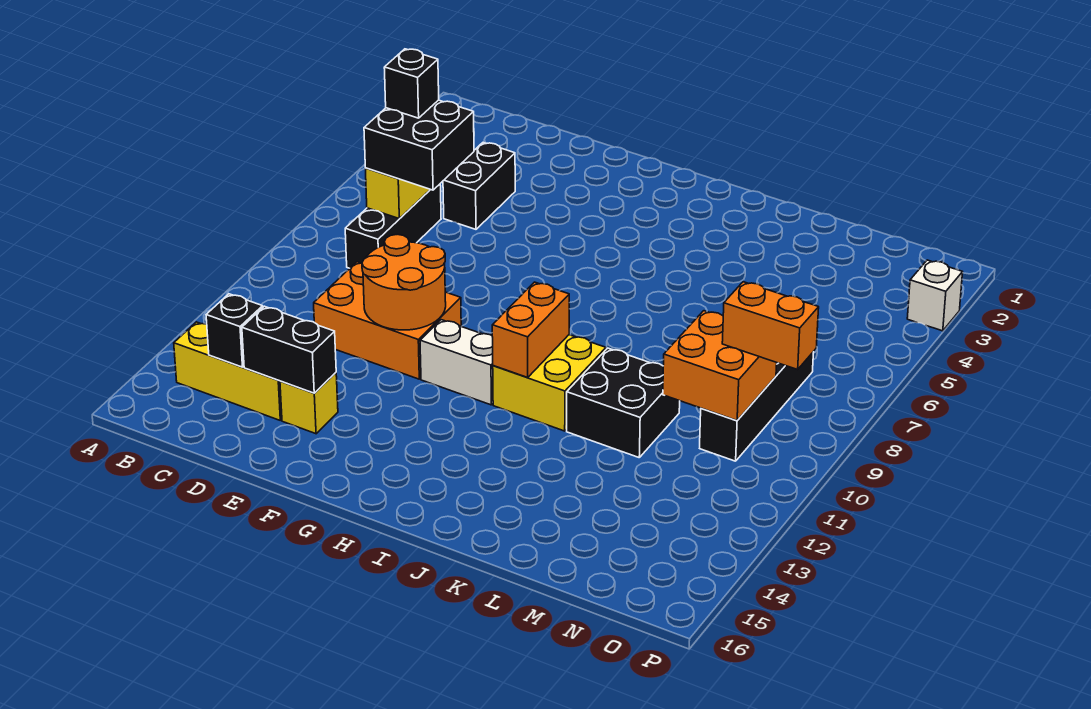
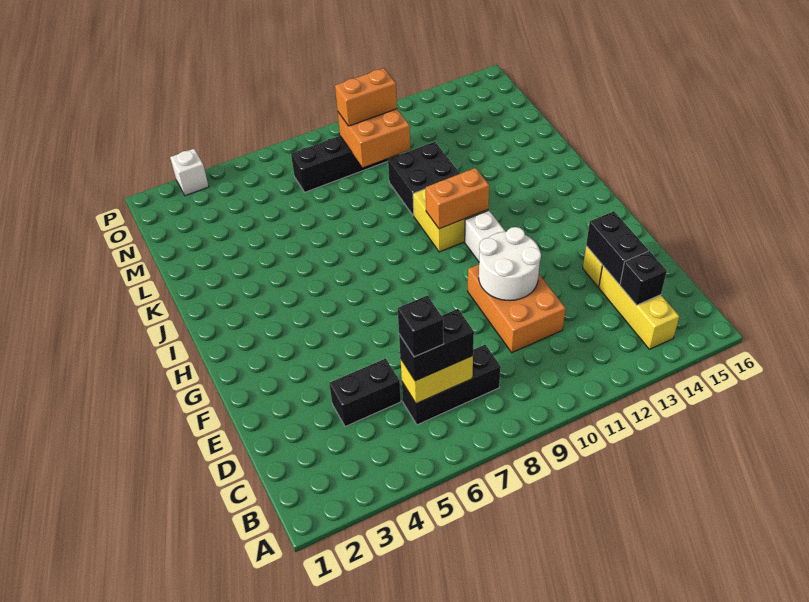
black brick C6:D7 level 3 -> black brick C6:C7 level 3
orange round brick E10:F11 level 2 -> white round brick E10:F11 level 2
orange brick N9:O9 level 3 -> orange brick N9:N10 level 3

